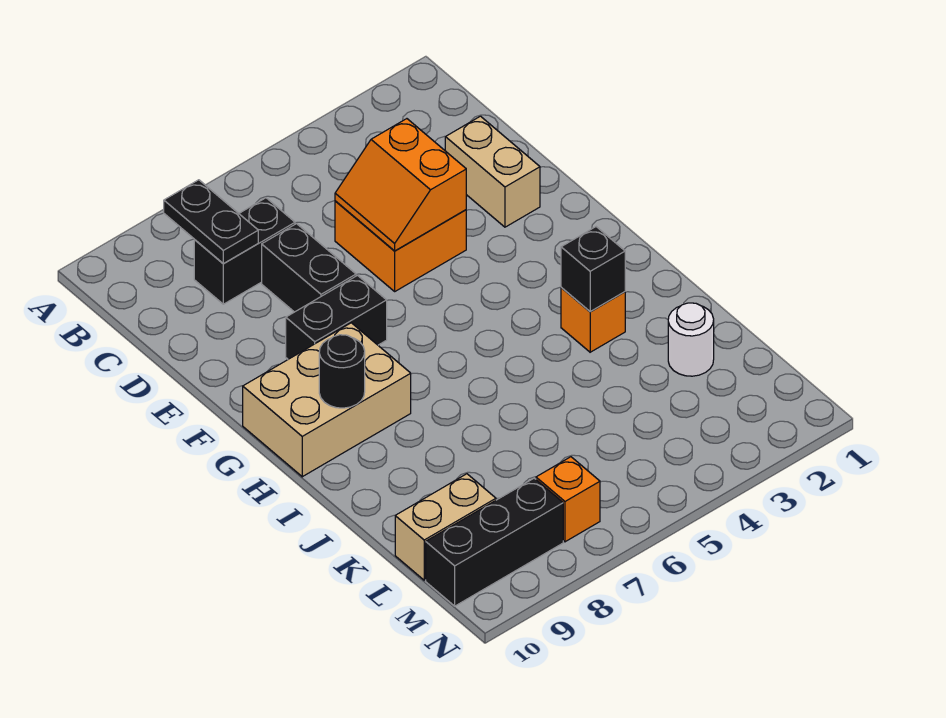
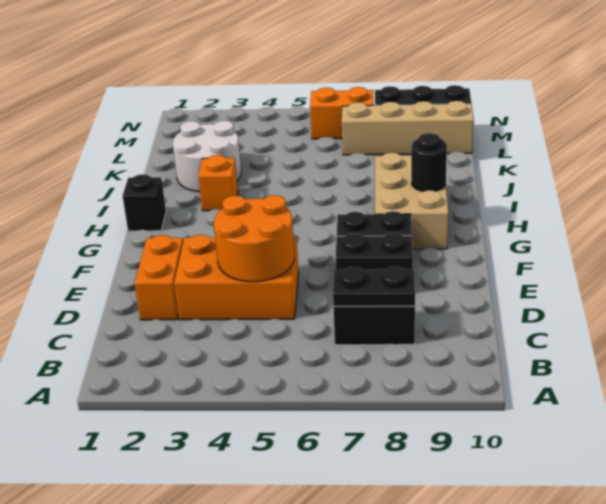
black plate B8:C8 level 2 -> black plate C7:C8 level 2
tan brick D2:E2 level 1 -> orange brick D2:E2 level 1
orange brick D4:E5 level 1 -> orange brick D3:E5 level 1
orange slope D4:E5 level 2 top 4 -> orange round brick D4:E5 level 2
black brick D7:E7 level 1 -> black brick E7:E8 level 1
tan brick G8:H10 level 1 -> tan brick G8:I9 level 1
black brick I3 level 2 -> black brick H1 level 1
white round brick K2 level 1 -> white round brick J2:K3 level 1
tan brick L9:L10 level 1 -> tan brick L7:L10 level 1
orange brick M7 level 1 -> orange brick M6:M7 level 1

